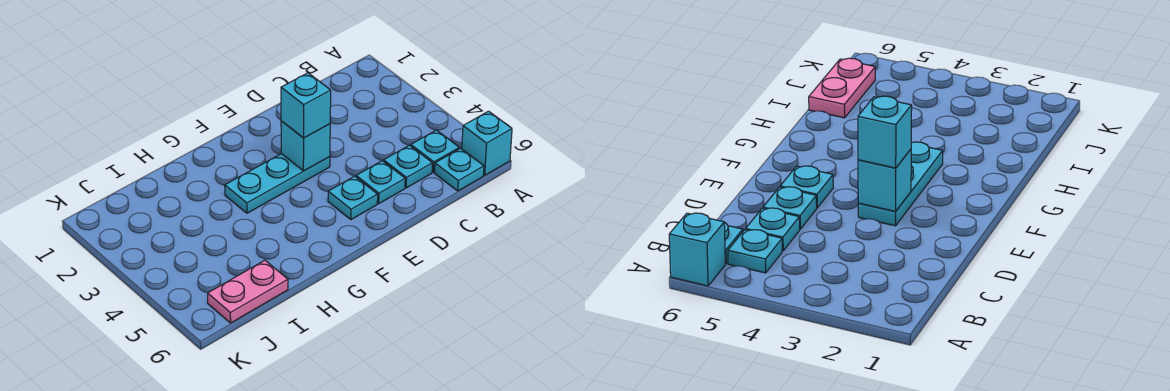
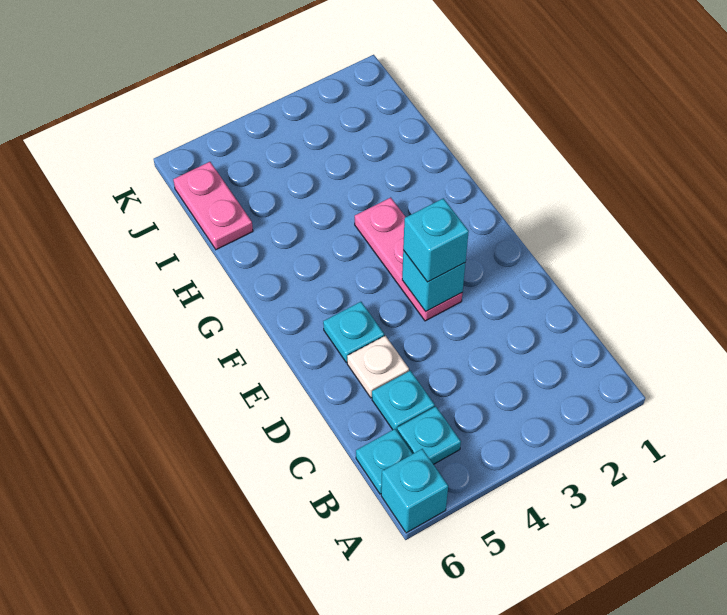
cyan plate D5 level 1 -> white plate D5 level 1
cyan plate E3:G3 level 1 -> pink plate E3:G3 level 1

